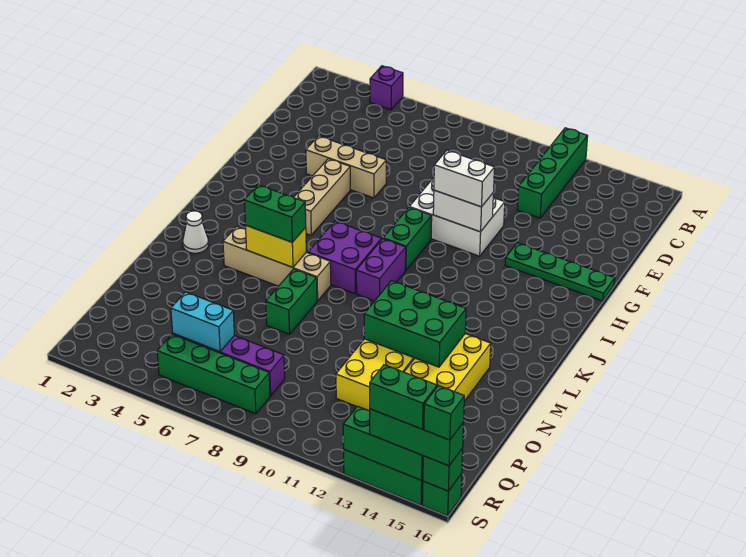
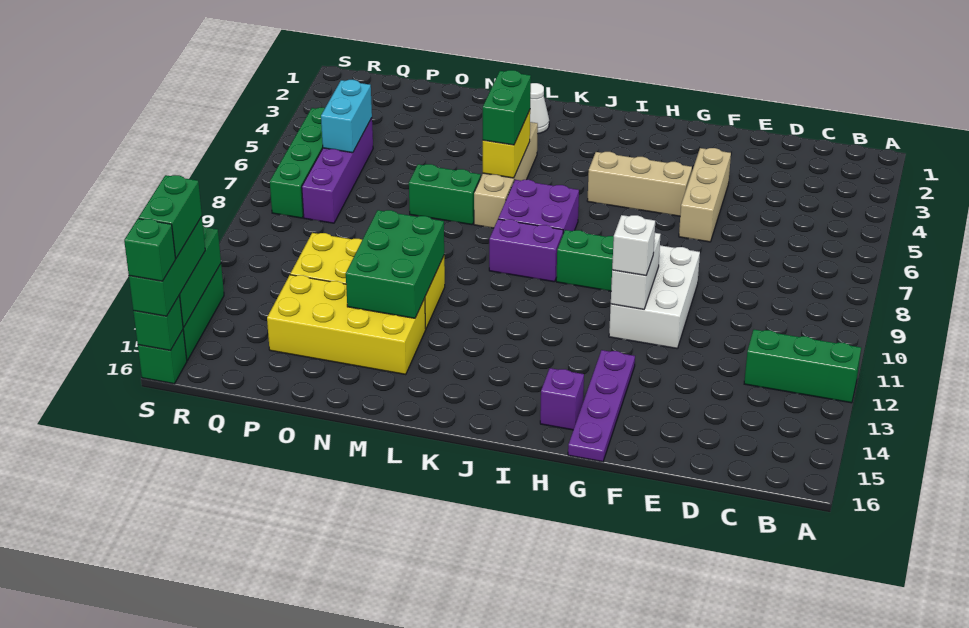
purple brick A4 level 1 -> purple brick H15 level 1
green brick A12:D12 level 1 -> green brick A12:C12 level 1
white brick G10:G11 level 3 -> white brick G11 level 3
green plate G13:G16 level 1 -> purple plate G13:G16 level 1

